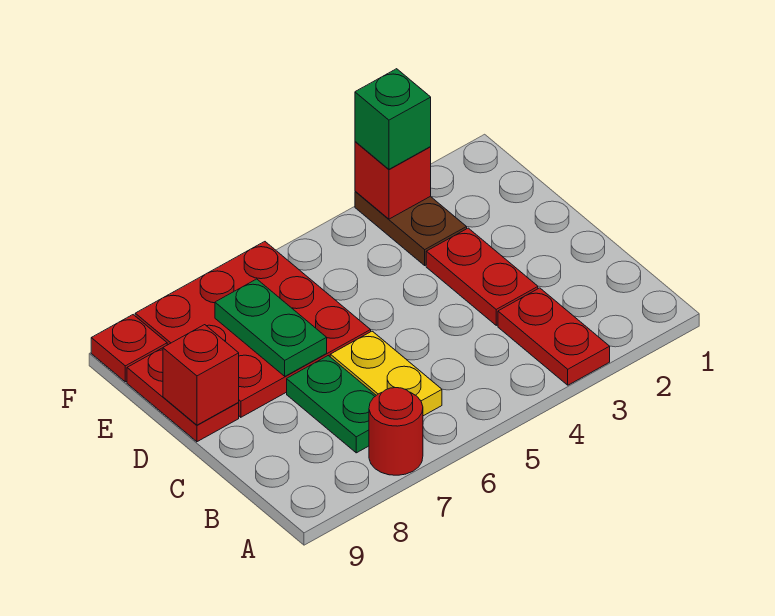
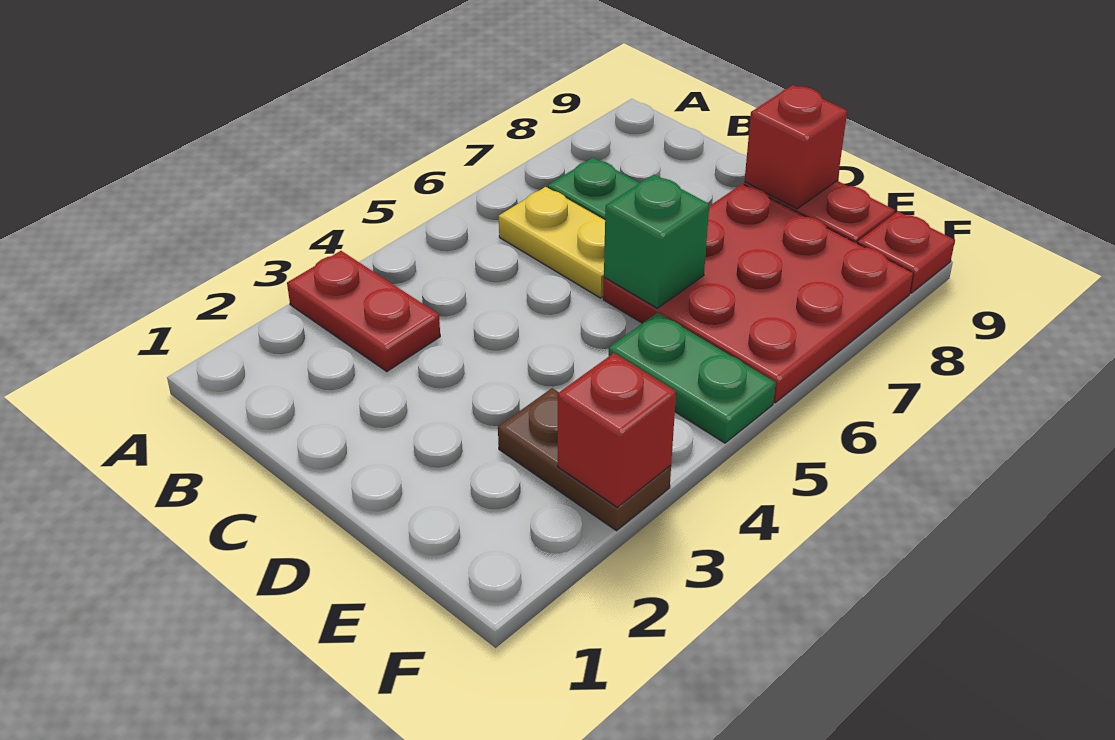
red round brick A7 level 1 -> none
red plate C3:D3 level 1 -> none
green plate D7:E7 level 2 -> green plate E5:F5 level 1
green brick F3 level 3 -> green brick D6 level 2

